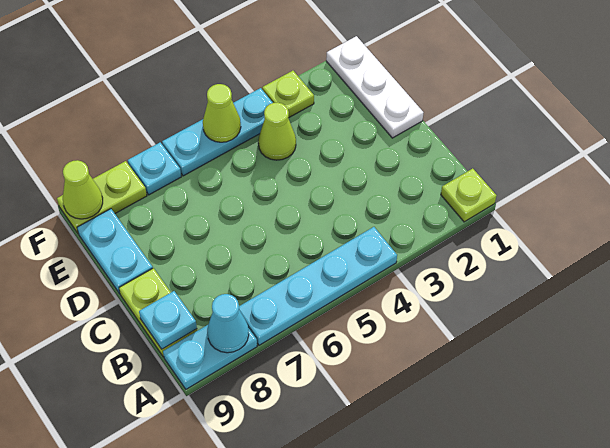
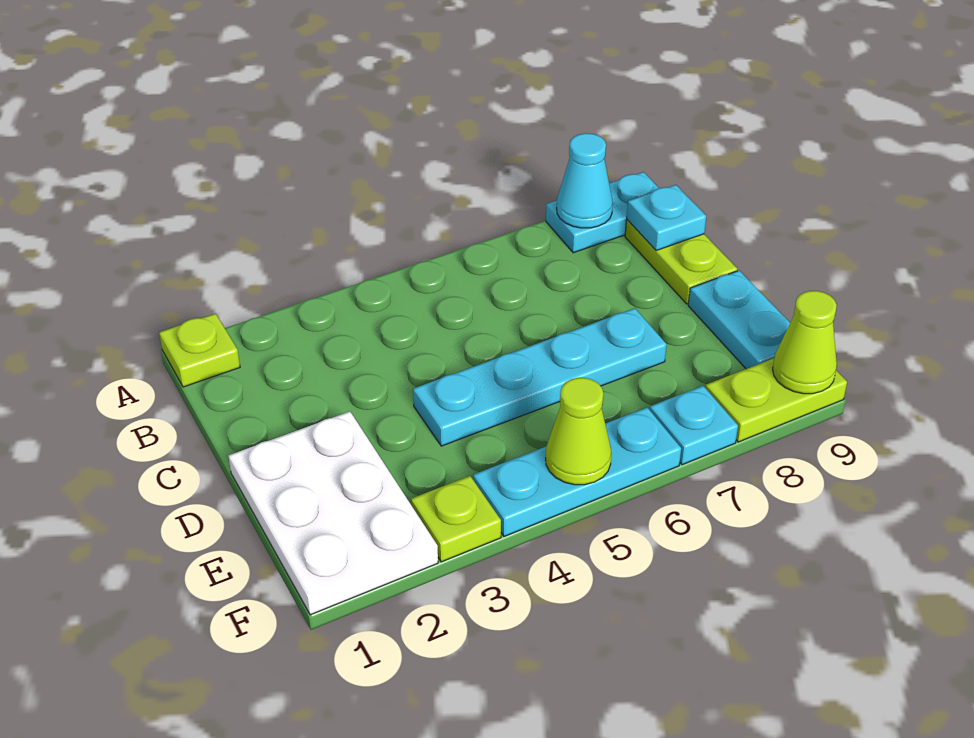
cyan plate A4:A7 level 1 -> cyan plate D4:D7 level 1
white plate D1:F1 level 1 -> white plate D1:F2 level 1
lime cone E4 level 1 -> none

